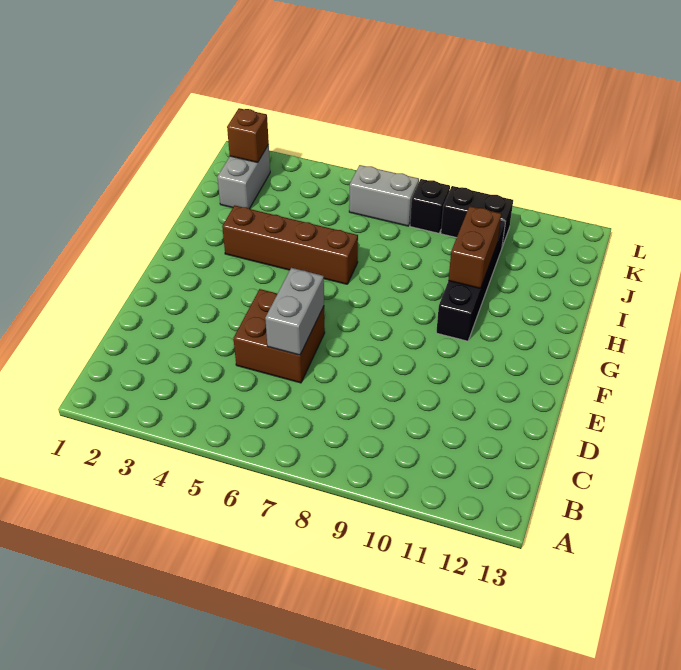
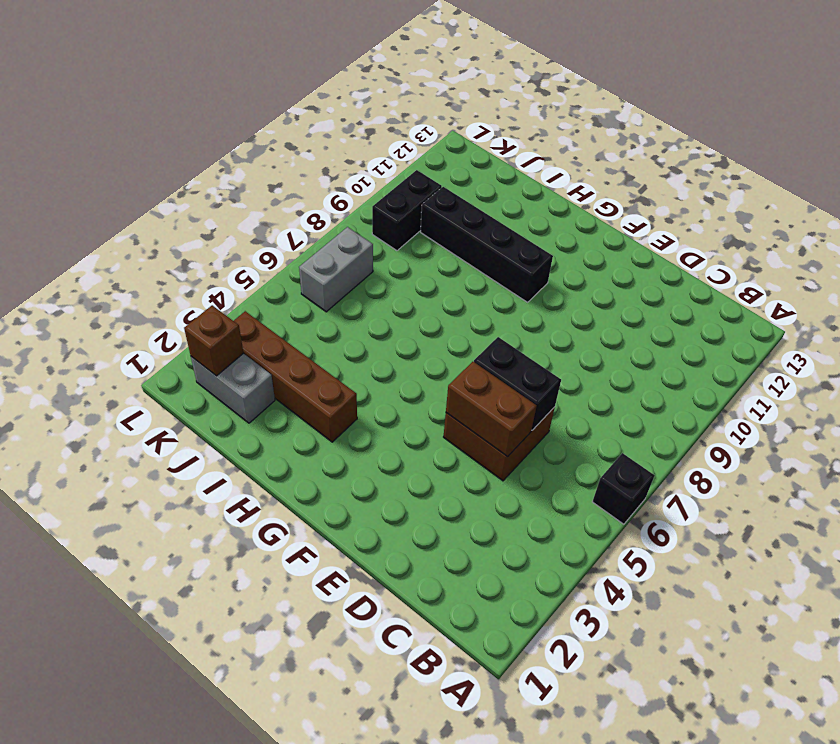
grey brick D6:E6 level 2 -> black brick D6:E6 level 2
brown brick H3:H6 level 1 -> brown brick H3:K3 level 1
brown brick H10:I10 level 2 -> brown brick D5:E5 level 2
black brick K8 level 1 -> black brick A6 level 1

